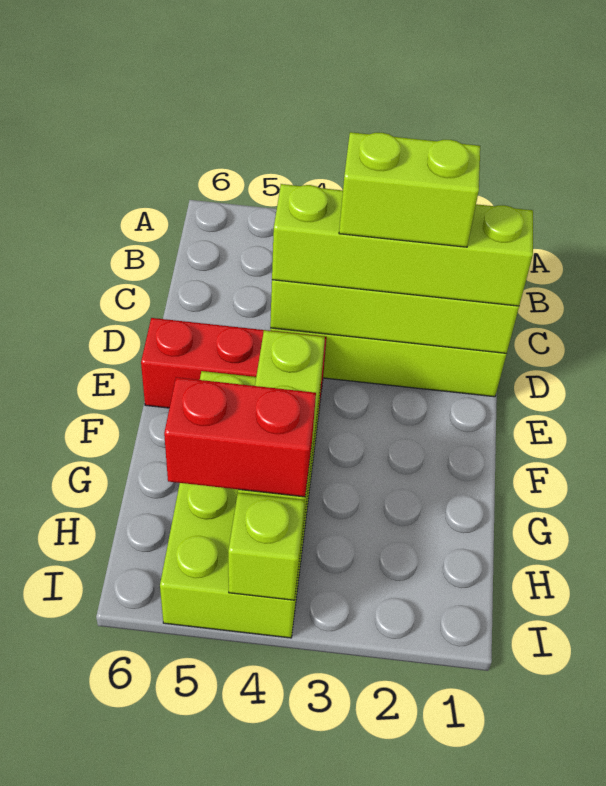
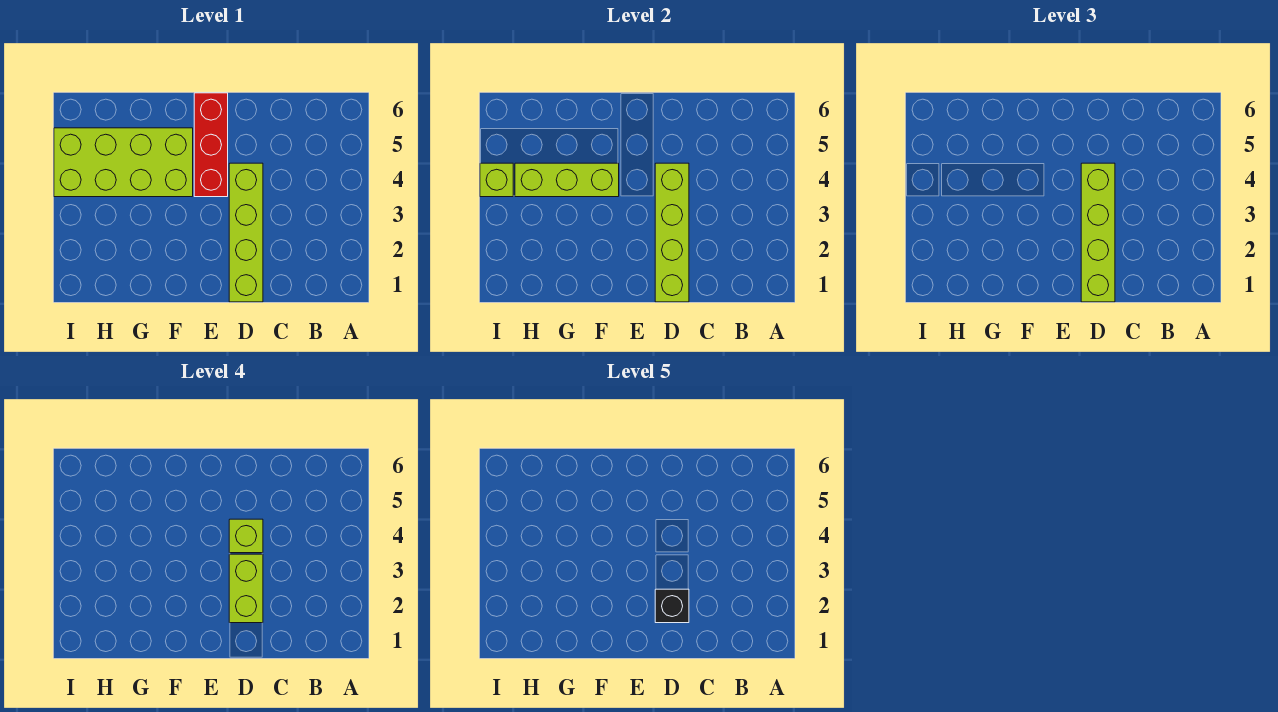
none -> black brick D2 level 5
none -> lime brick D4 level 4
red brick H4:H5 level 3 -> none

